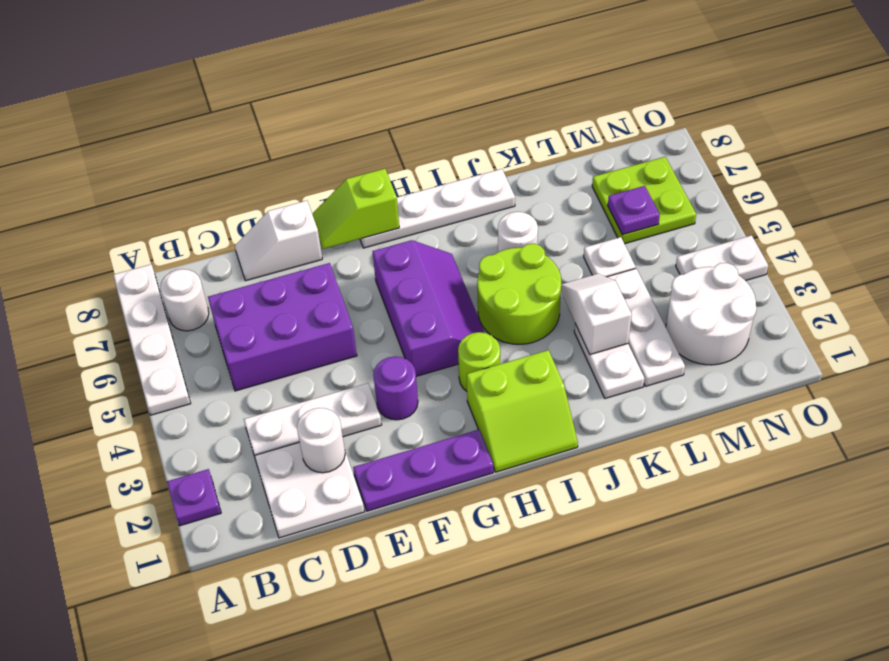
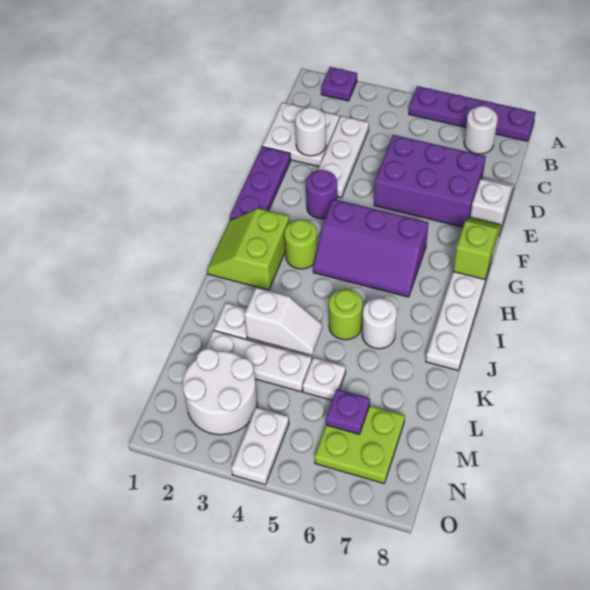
white plate A5:A8 level 1 -> purple plate A5:A8 level 1
purple brick C5:E6 level 1 -> purple brick D5:E7 level 1
lime round brick I4:J5 level 1 -> lime round brick J5 level 1

